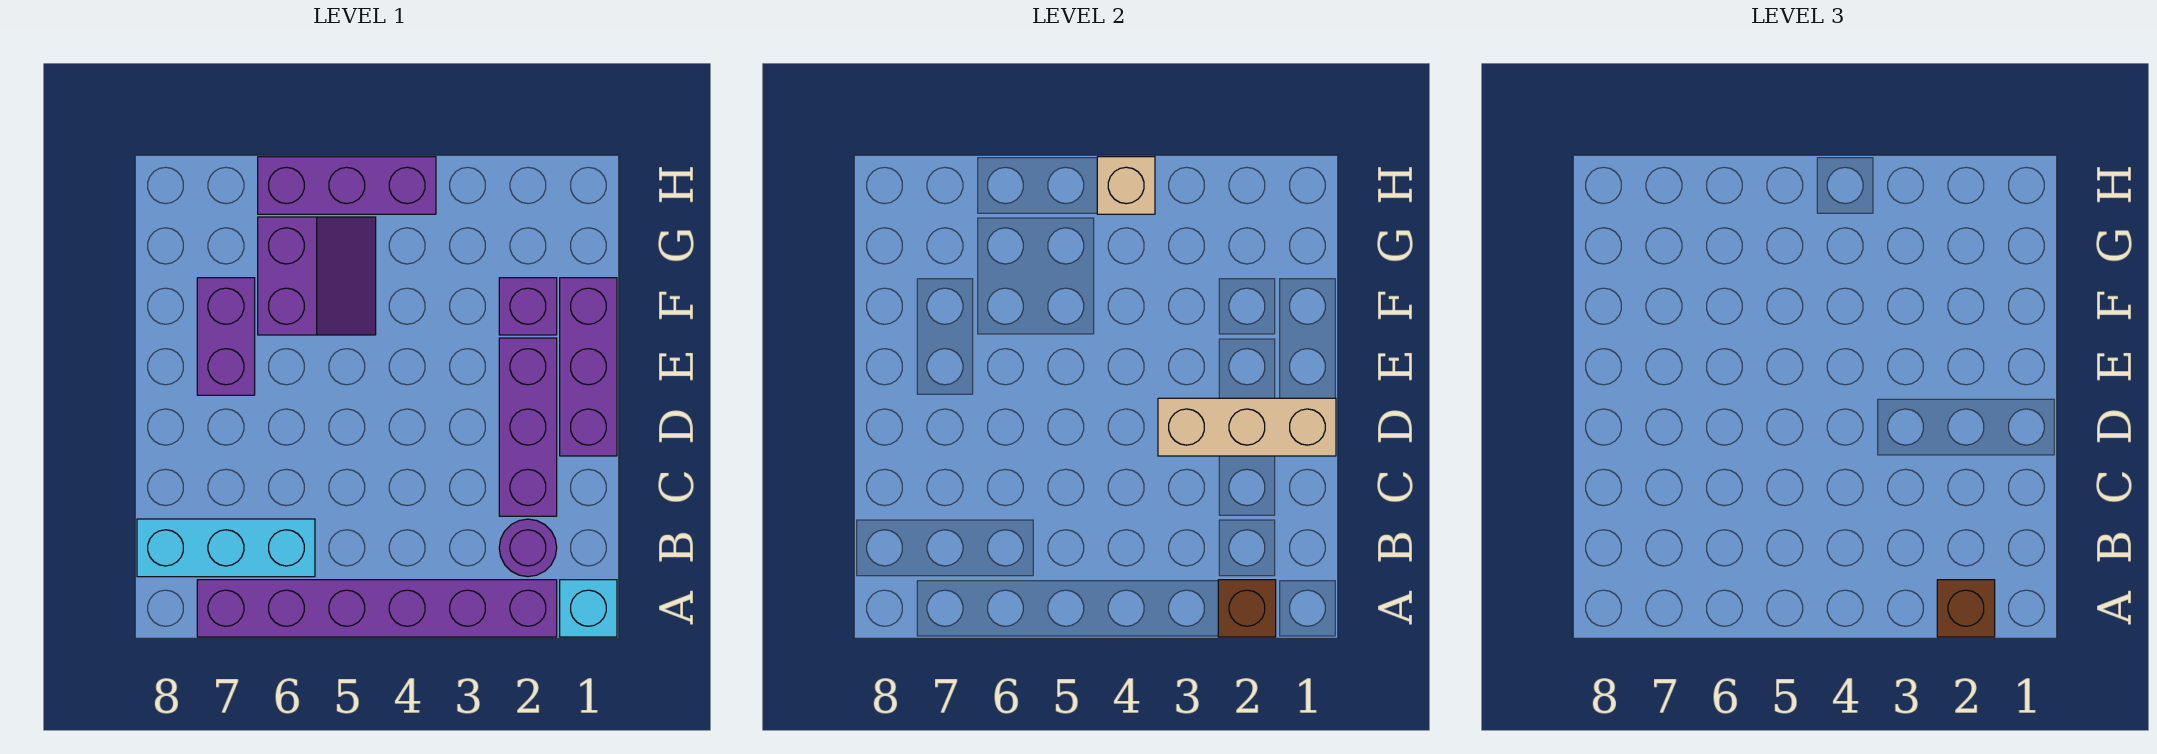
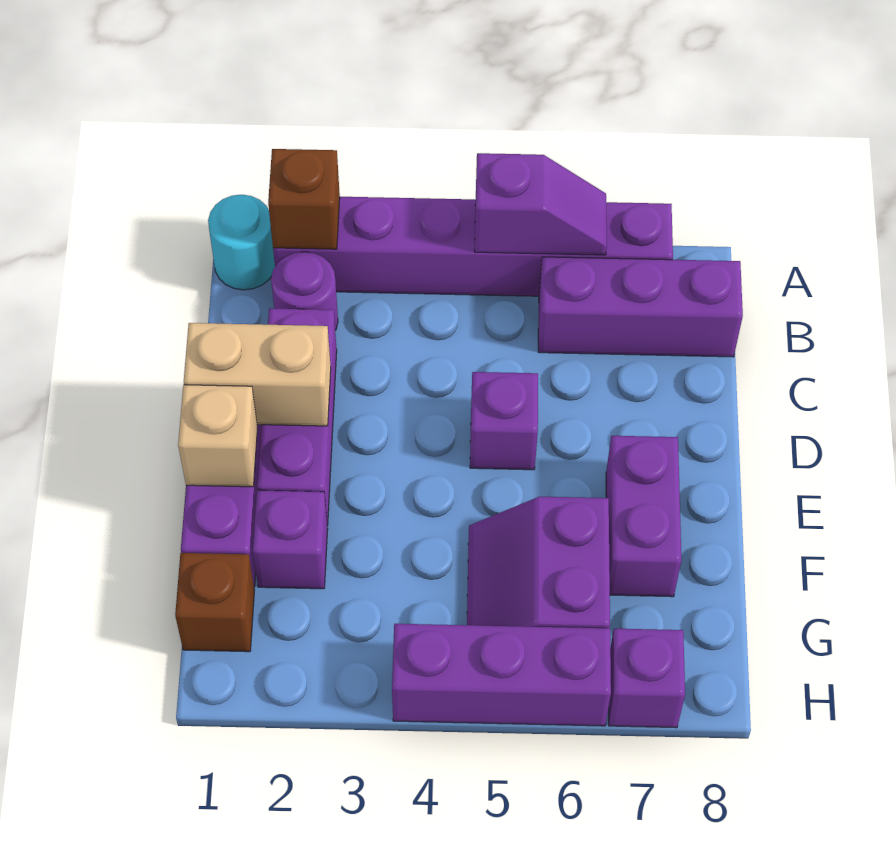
cyan brick A1 level 1 -> cyan round brick A1 level 1
brown brick A2 level 3 -> brown brick G1 level 1
none -> purple slope A5:A6 level 2 top 5
cyan brick B6:B8 level 1 -> purple brick B6:B8 level 1
tan brick D1:D3 level 2 -> tan brick D1:D2 level 2
none -> purple brick D5 level 1
tan brick H4 level 2 -> tan brick E1 level 2
none -> purple brick H7 level 1

